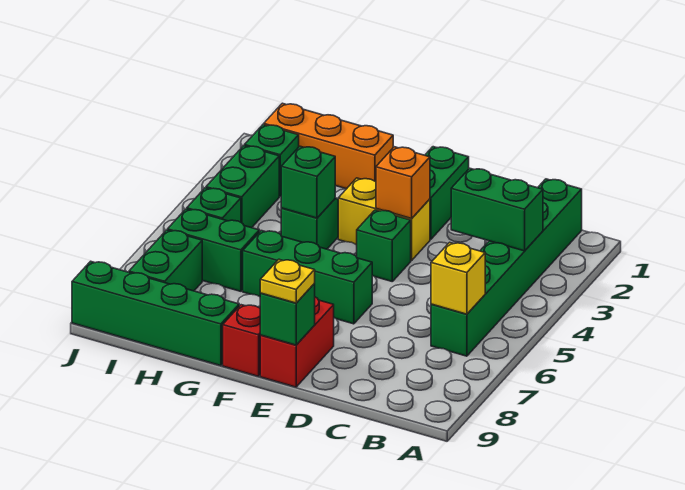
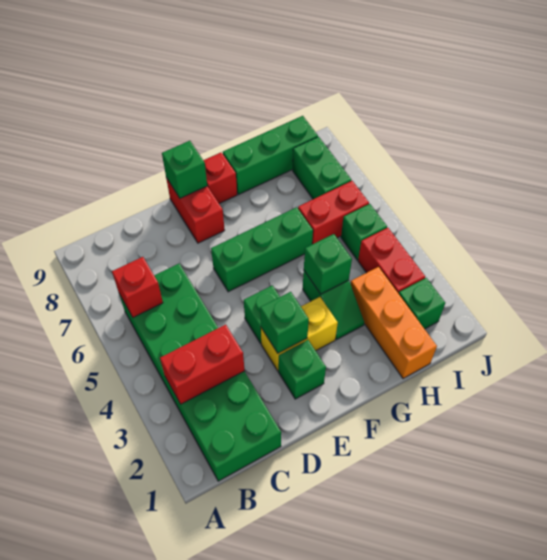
green brick B1:B6 level 1 -> green brick B1:C6 level 1
green brick B3:C3 level 2 -> red brick B3:C3 level 2
yellow brick B6 level 2 -> red brick B6 level 2
green brick E1:E2 level 1 -> green brick E2 level 1
orange brick E3 level 2 -> green brick E3 level 2
yellow plate E9 level 3 -> none
orange brick G1:I1 level 1 -> orange brick H1:H3 level 1
green brick G9:J9 level 1 -> green brick G9:I9 level 1
green brick H6:I6 level 1 -> red brick H6:I6 level 1
green brick I3:I4 level 1 -> red brick I3:I4 level 1

